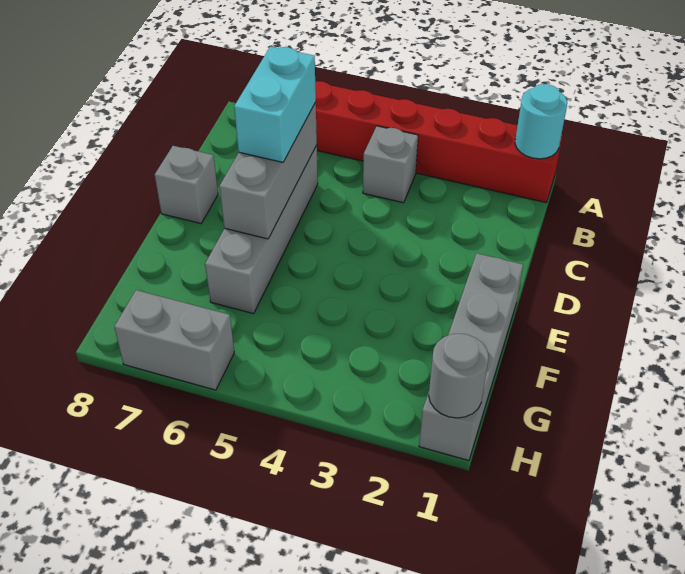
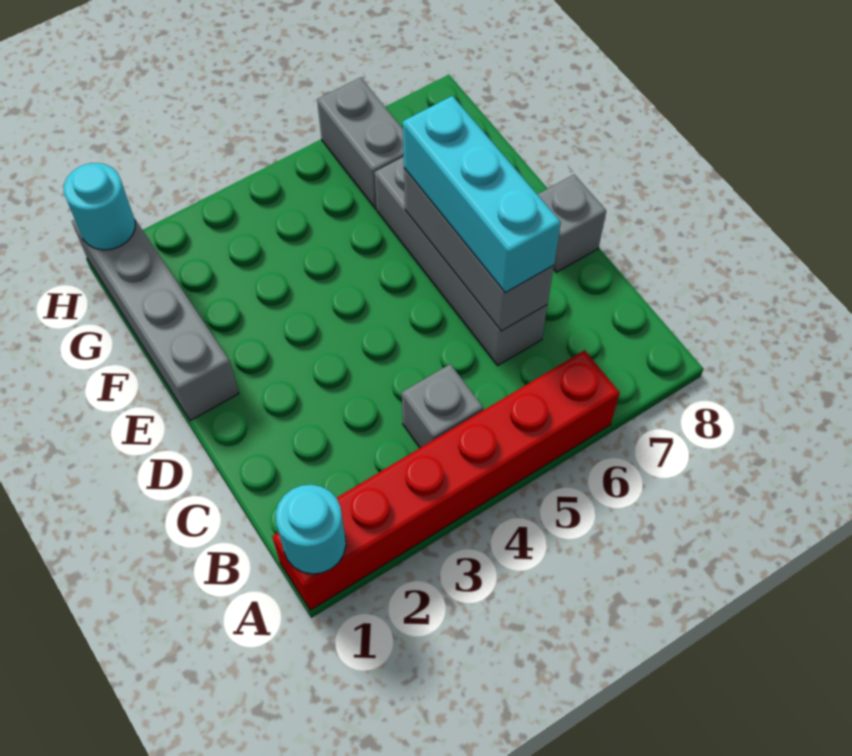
cyan brick C6:D6 level 3 -> cyan brick C6:E6 level 3
grey round brick H1 level 2 -> cyan round brick H1 level 2
grey brick H6:H7 level 1 -> grey brick G6:H6 level 1

